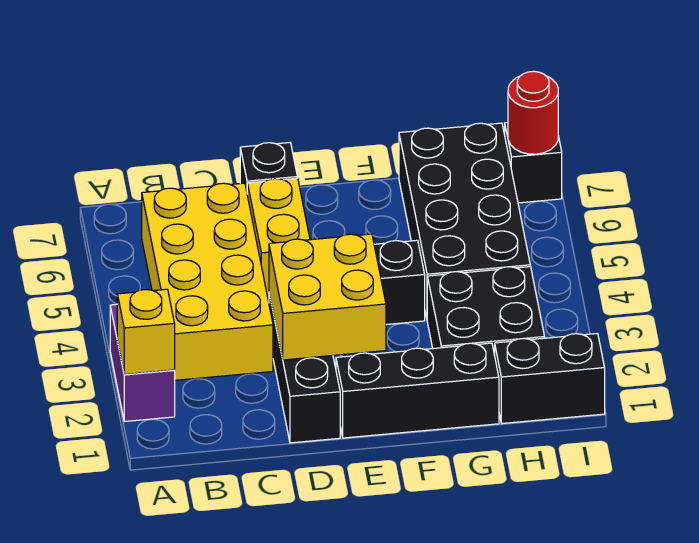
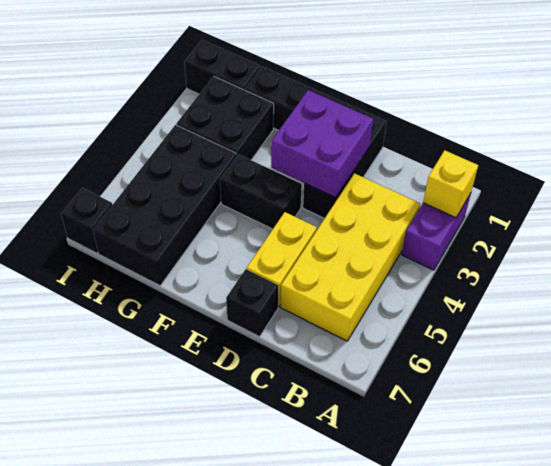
yellow brick D2:E3 level 2 -> purple brick D2:E3 level 2
red round brick I7 level 2 -> none

